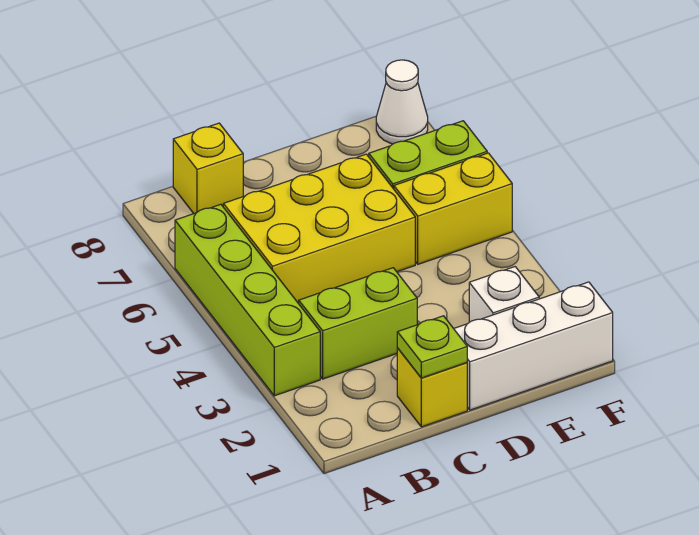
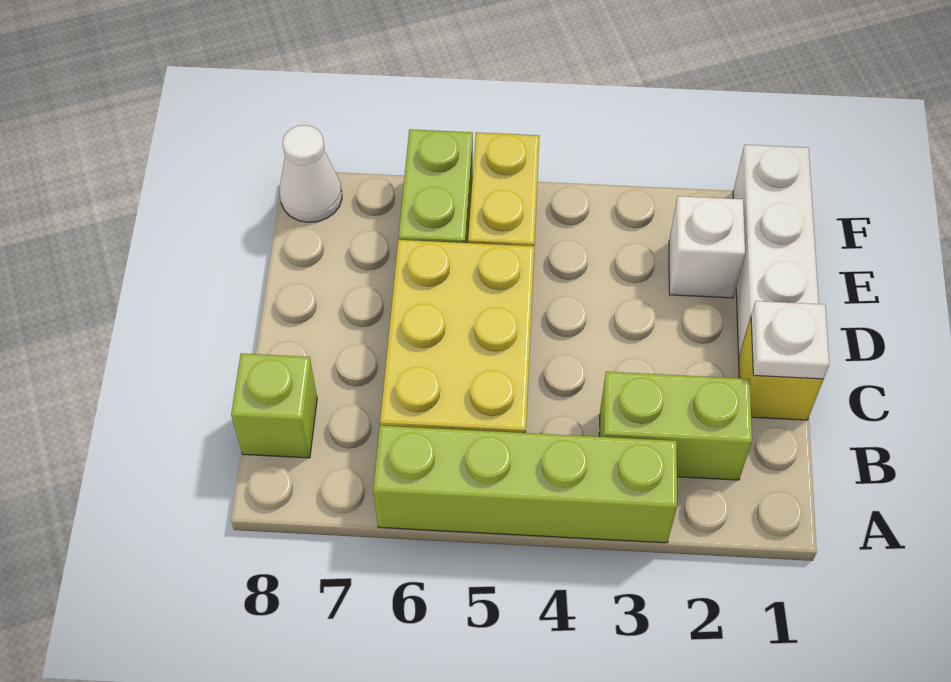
lime brick B3:C3 level 1 -> lime brick B2:B3 level 1
yellow brick B8 level 1 -> lime brick B8 level 1
lime plate C1 level 2 -> white plate C1 level 2

